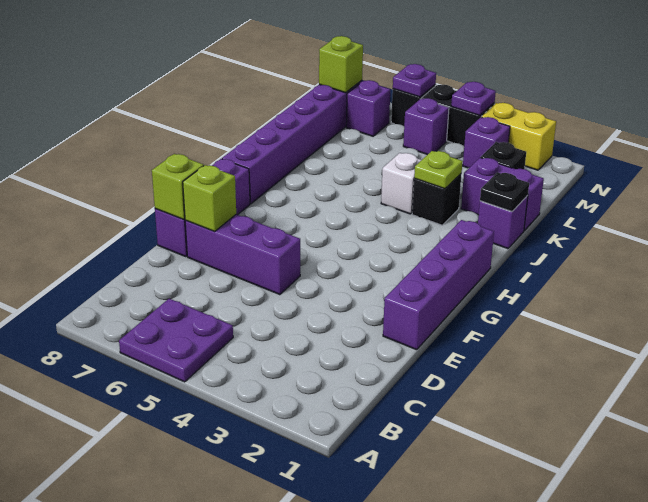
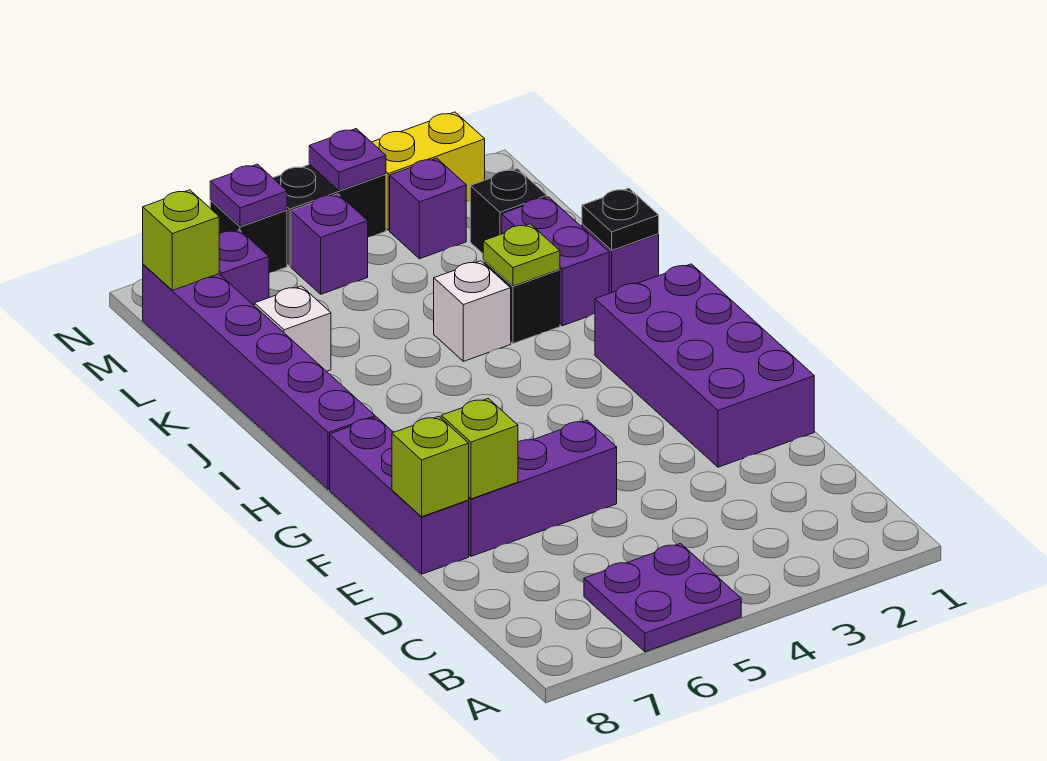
purple brick E1:H1 level 1 -> purple brick E1:H2 level 1
purple brick K1:K2 level 1 -> purple brick J2:K2 level 1
none -> white brick K7 level 1

